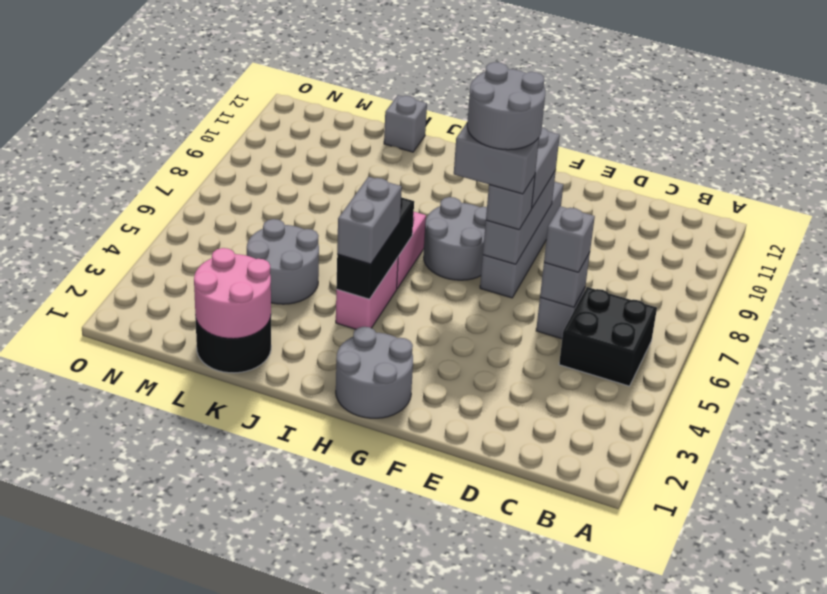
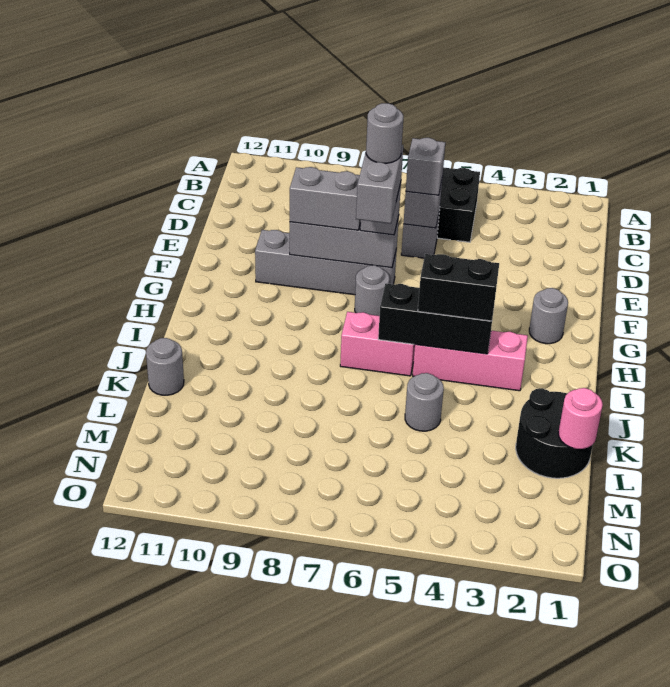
grey round brick F7:G8 level 5 -> grey round brick F7 level 5
grey round brick G1:H2 level 1 -> grey round brick G2 level 1
grey round brick G7:H8 level 1 -> grey round brick G7 level 1
pink brick I4:I5 level 1 -> pink brick I3:I5 level 1
grey brick I4:I5 level 3 -> black brick I4:I5 level 3
pink round brick K1:L2 level 2 -> pink round brick L1 level 2
grey round brick K4:L5 level 1 -> grey round brick K5 level 1
grey brick K12 level 1 -> grey round brick K12 level 1

